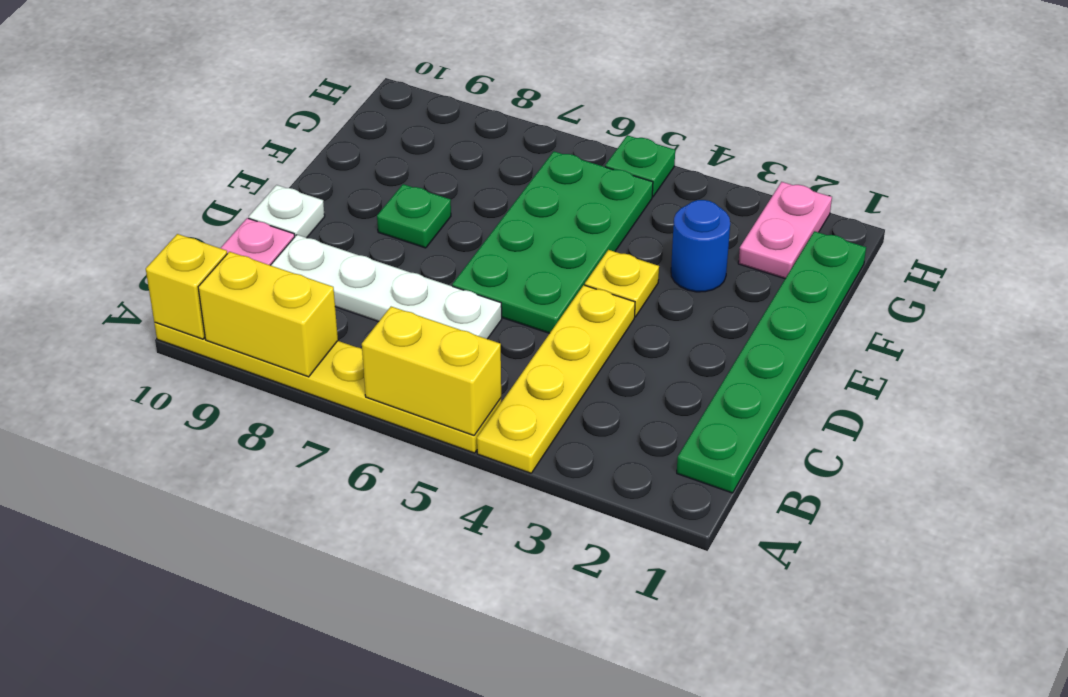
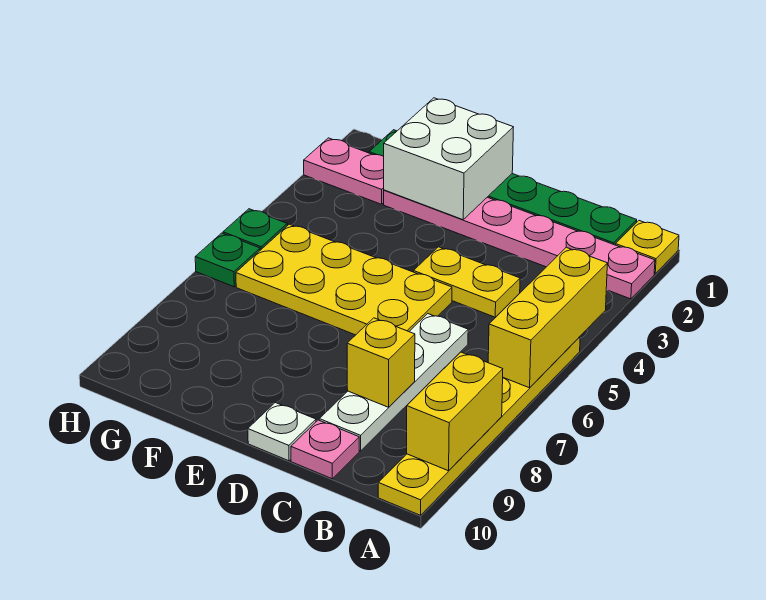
none -> pink plate A2:F2 level 1
yellow plate A4:D4 level 1 -> yellow plate C4:D4 level 1
yellow brick A5:A6 level 2 -> yellow brick A4:A6 level 2
yellow brick A10 level 2 -> yellow brick C8 level 2
green plate D5:G6 level 1 -> yellow plate D5:G6 level 1
none -> white brick E1:F2 level 2
yellow plate E4 level 1 -> yellow plate A1 level 1
green plate E8 level 1 -> green plate H6 level 1
blue round brick F3 level 1 -> none

